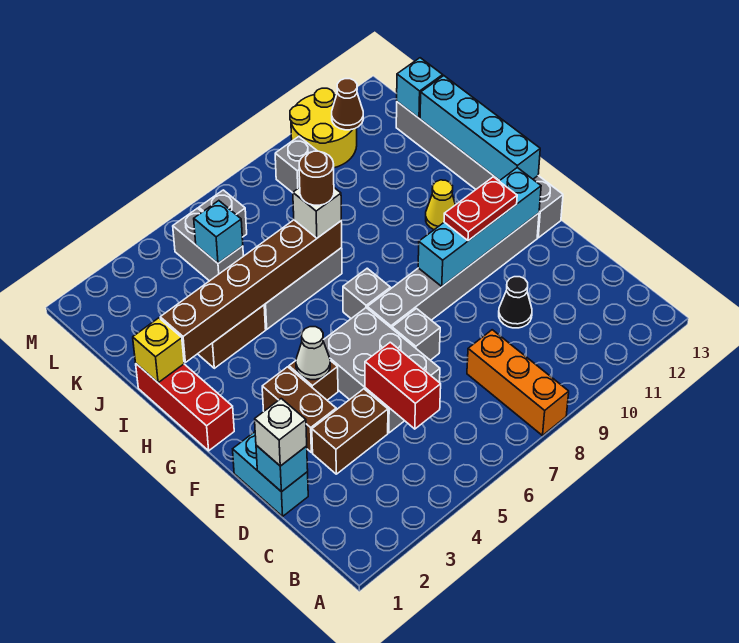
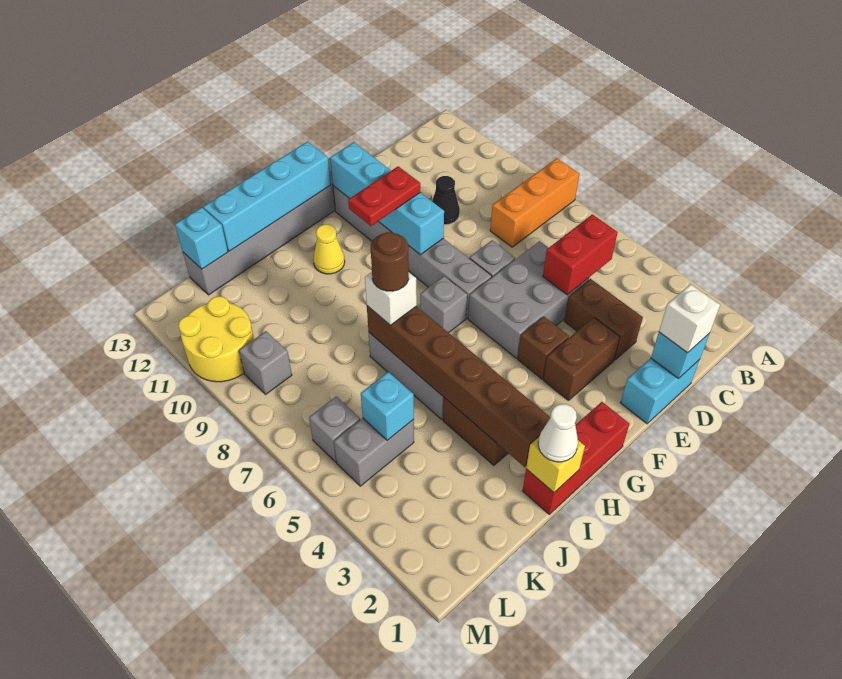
white cone F4 level 2 -> white cone I1 level 3
red plate F10:F11 level 3 -> red plate F10:G10 level 3
brown cone L11 level 2 -> none

